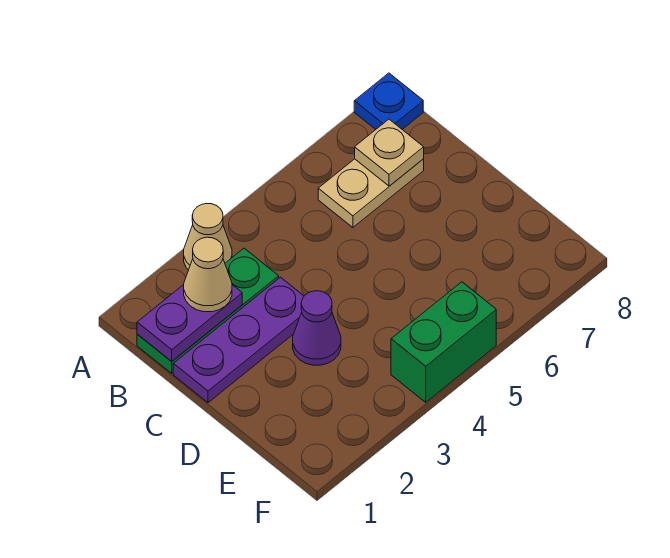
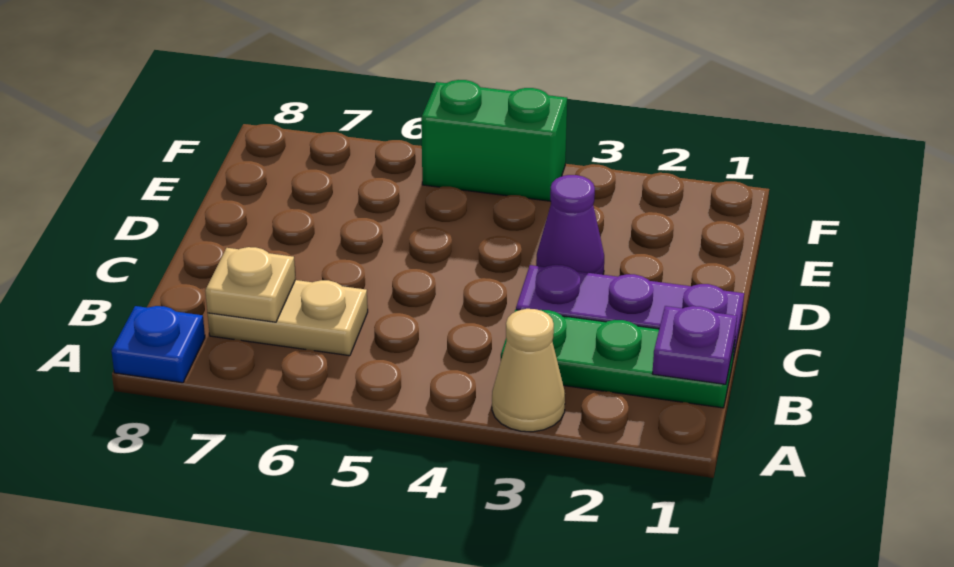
purple plate B1:B2 level 2 -> purple plate B1 level 2
tan cone B2 level 3 -> none

